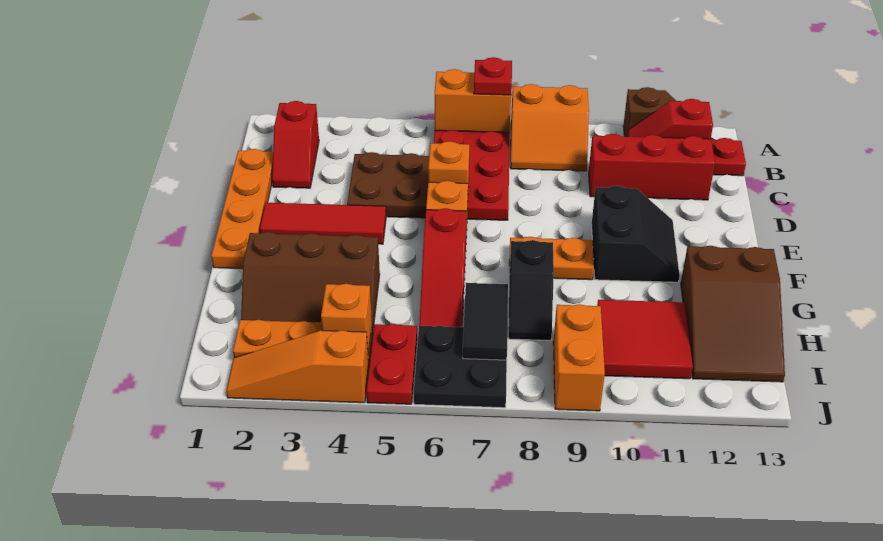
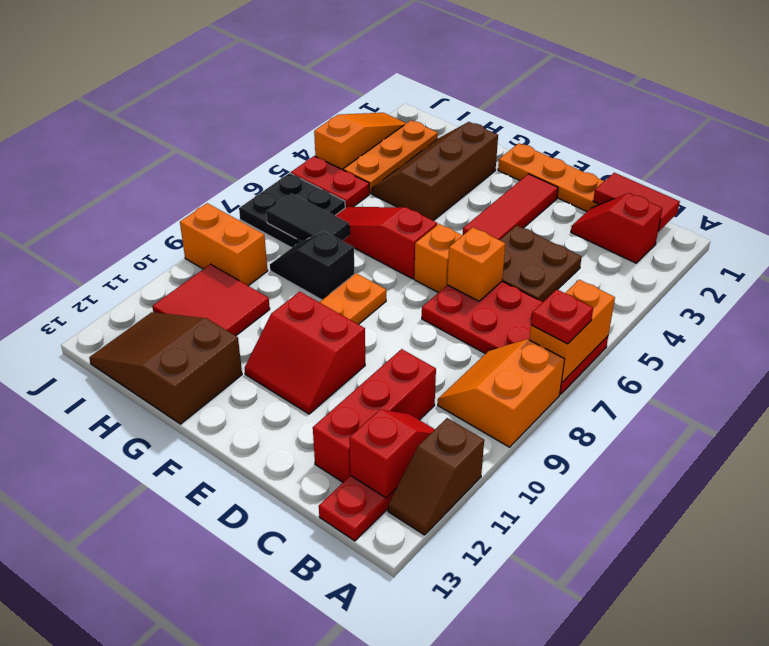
none -> red tile B1:C1 level 2
black slope E10:F11 level 1 top 10 -> red slope E10:F11 level 1 top 10
orange brick I4 level 2 -> none

